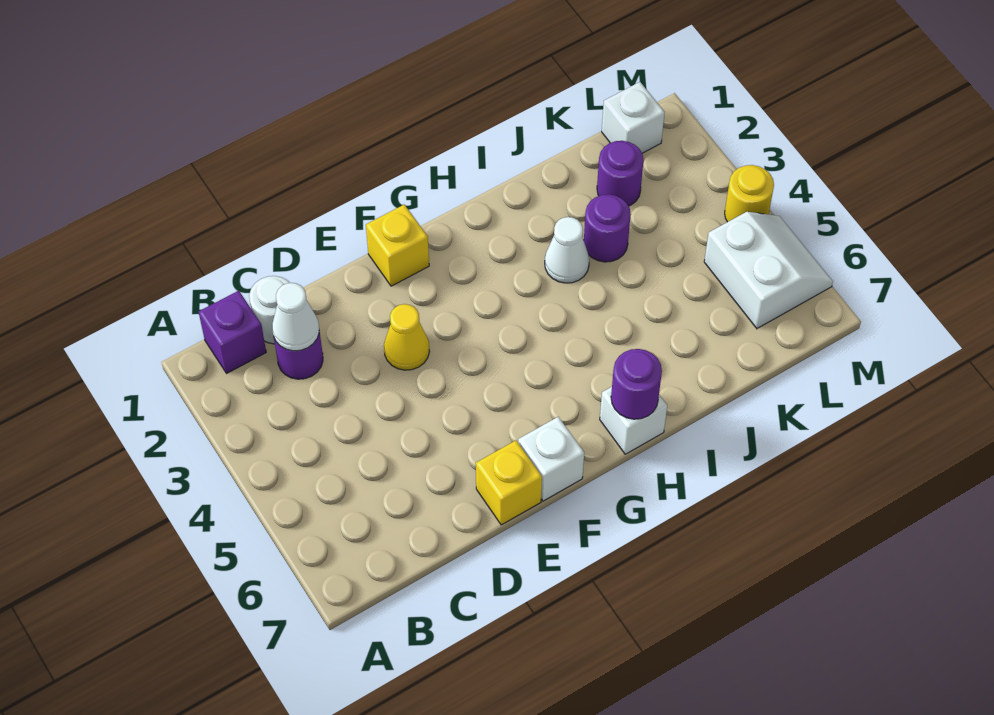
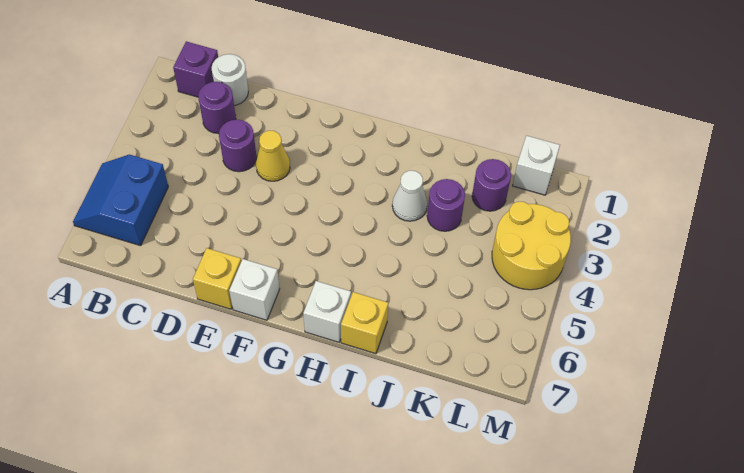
none -> blue slope A5:B6 level 1 top B
white cone C2 level 2 -> none
yellow brick F1 level 1 -> yellow brick I7 level 1
purple round brick H7 level 2 -> purple round brick D3 level 1
white slope L5:M6 level 1 top L -> none
yellow round brick M4 level 1 -> yellow round brick L3:M4 level 1

